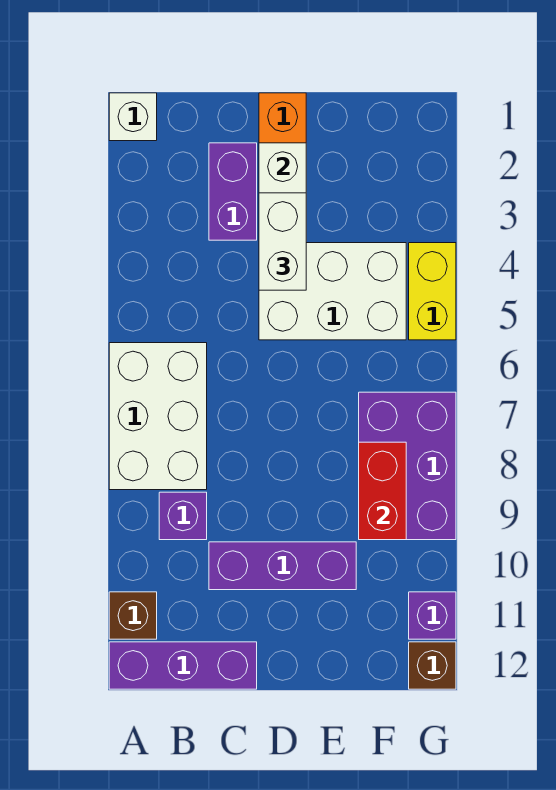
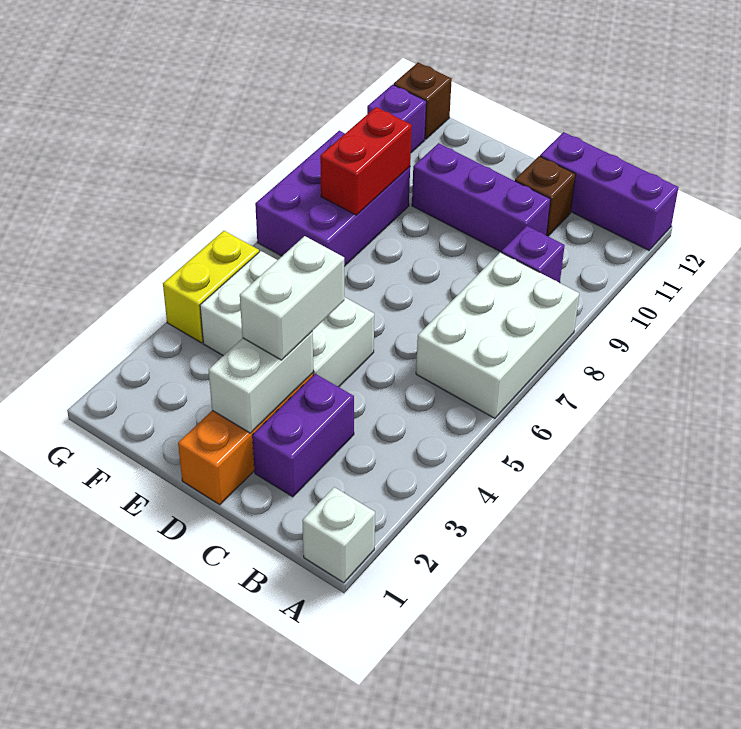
brown brick A11 level 1 -> brown brick C11 level 1

